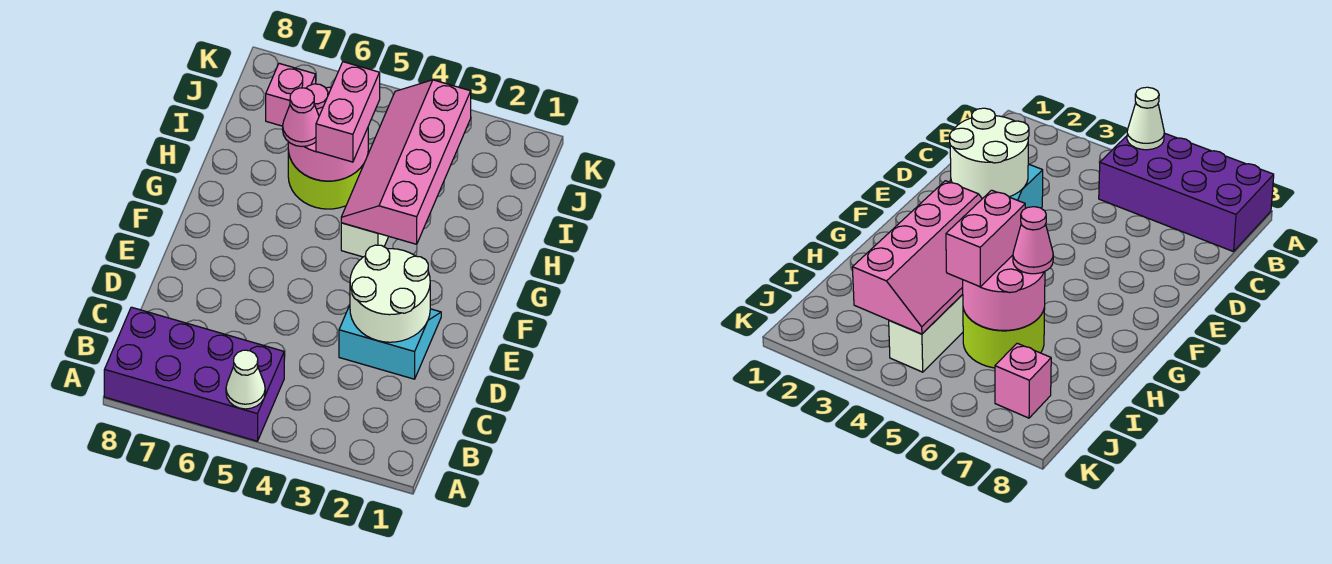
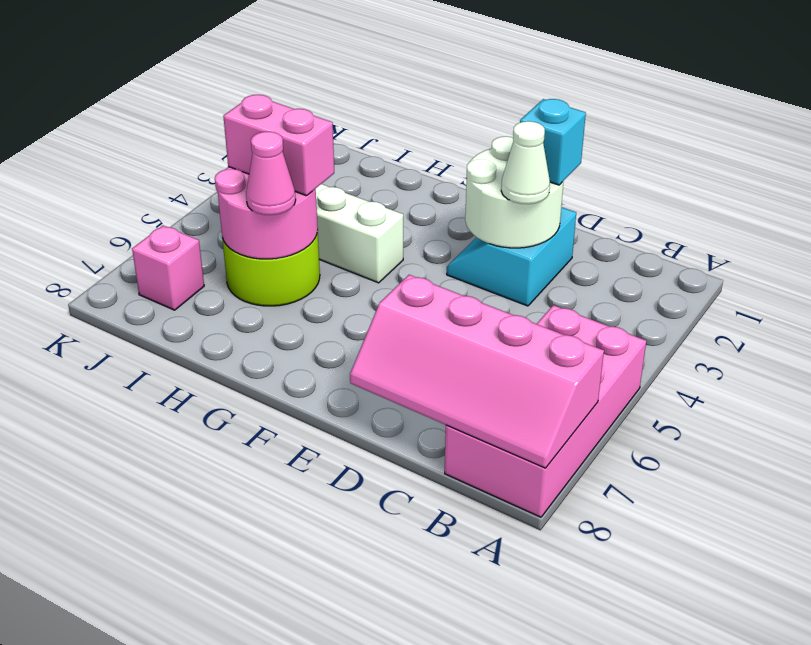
purple brick A5:B8 level 1 -> pink brick A5:B8 level 1
white cone A5 level 2 -> white cone D3 level 3
none -> cyan brick D2 level 3
pink slope G3:J4 level 2 top 3 -> pink slope A7:D8 level 2 top 7

